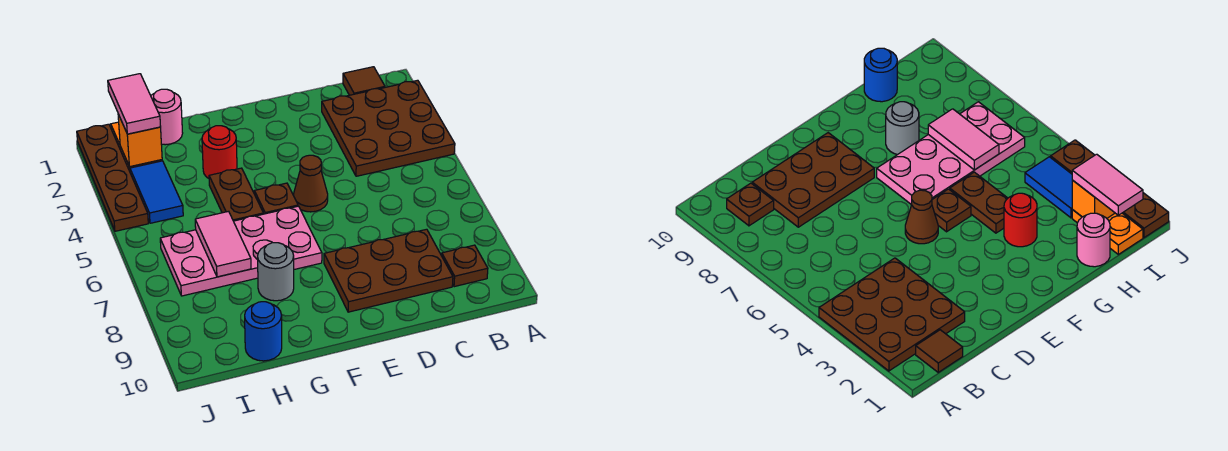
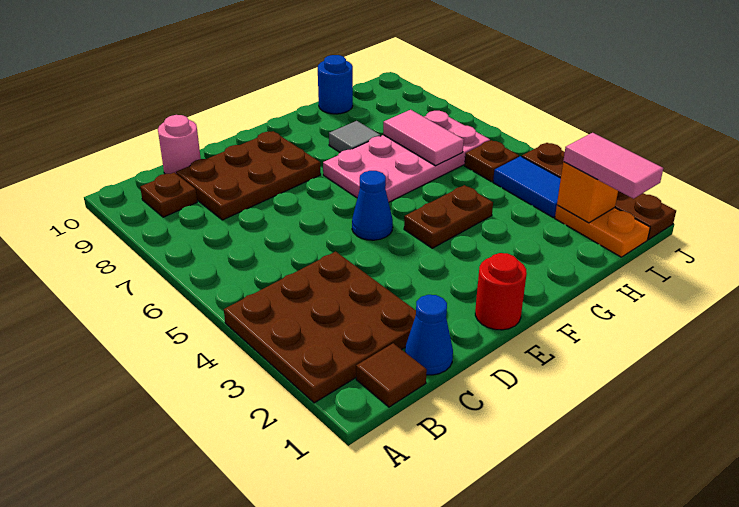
none -> blue cone C1 level 1
brown cone E5 level 1 -> blue cone E5 level 1
brown plate F5 level 1 -> brown plate I5 level 1
red round brick G3 level 1 -> red round brick E1 level 1
brown plate G4:G5 level 1 -> brown plate F4:G4 level 1
grey round brick G8 level 1 -> grey tile G8 level 1
pink round brick H1 level 1 -> pink round brick C10 level 1

